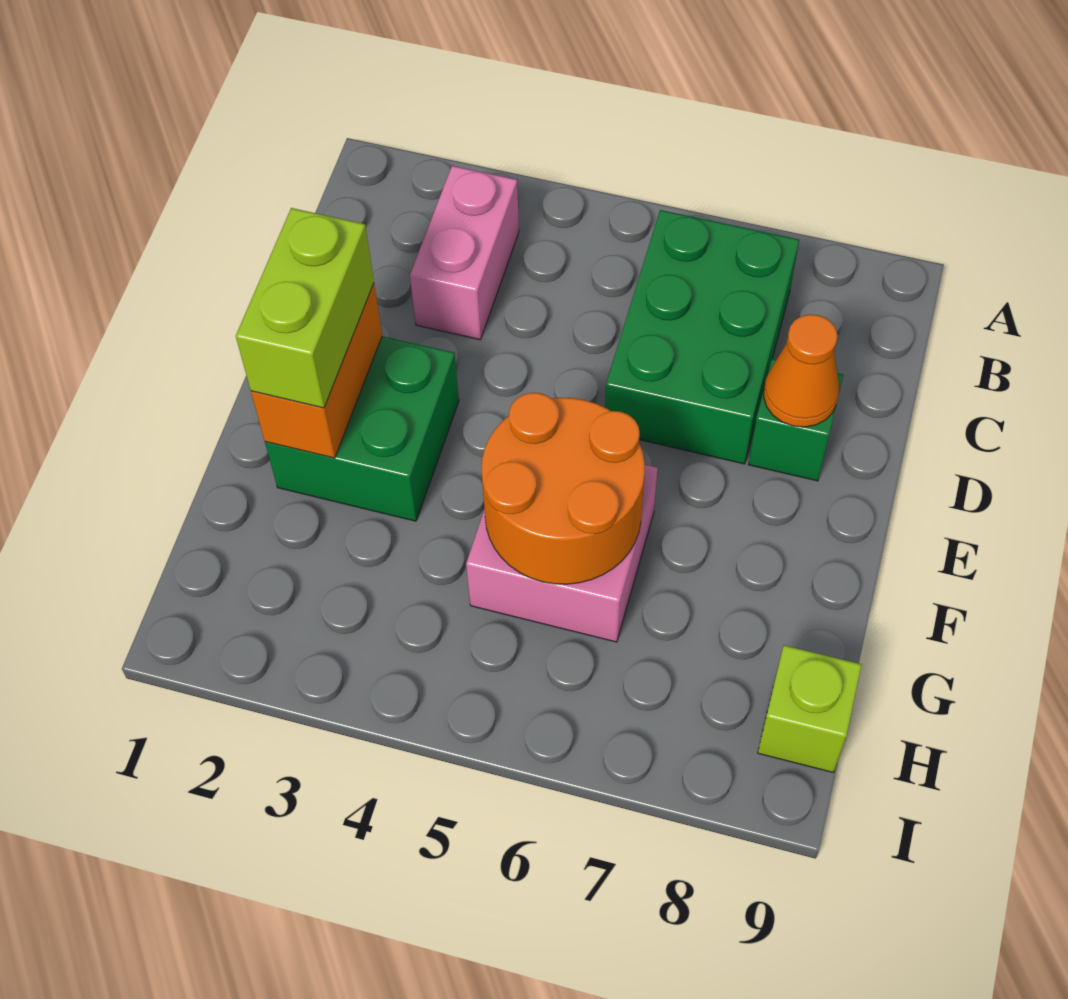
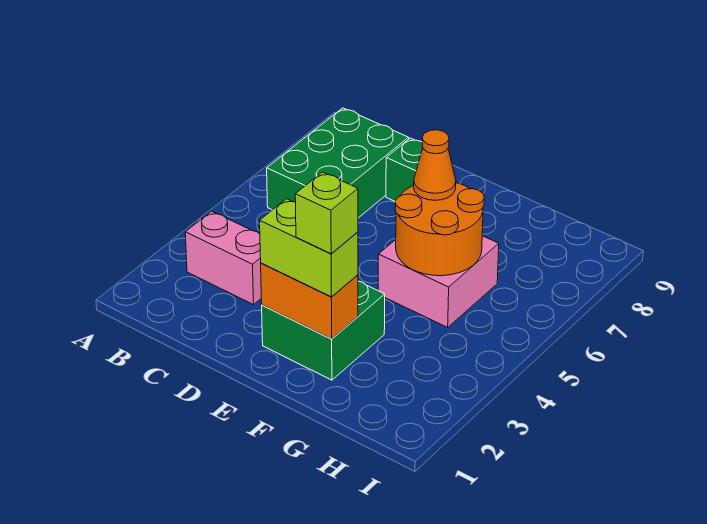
green brick B6:D7 level 1 -> green brick B6:C8 level 1
orange cone D8 level 2 -> orange cone F6 level 3
lime brick H9 level 1 -> lime brick F2 level 4

